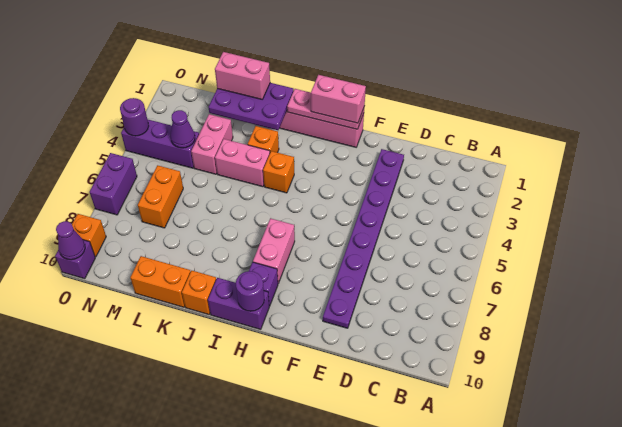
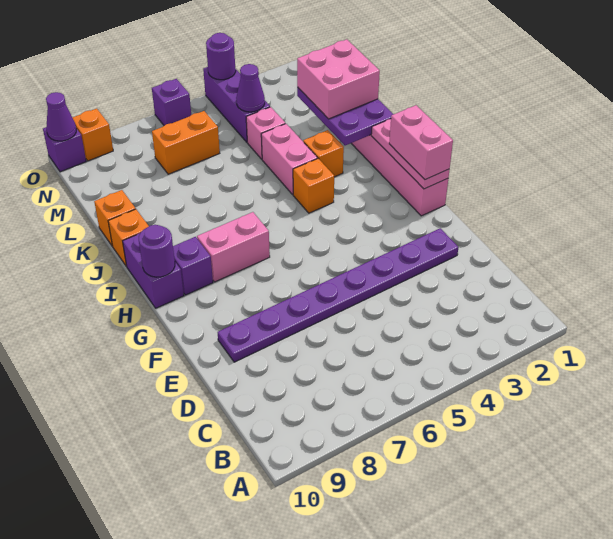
pink brick K1:L1 level 3 -> pink brick K1:L2 level 3
orange brick K10:L10 level 1 -> orange brick K10 level 1
pink brick L3:L4 level 1 -> pink brick L4 level 1
purple brick O6:O7 level 1 -> purple brick O6 level 1

